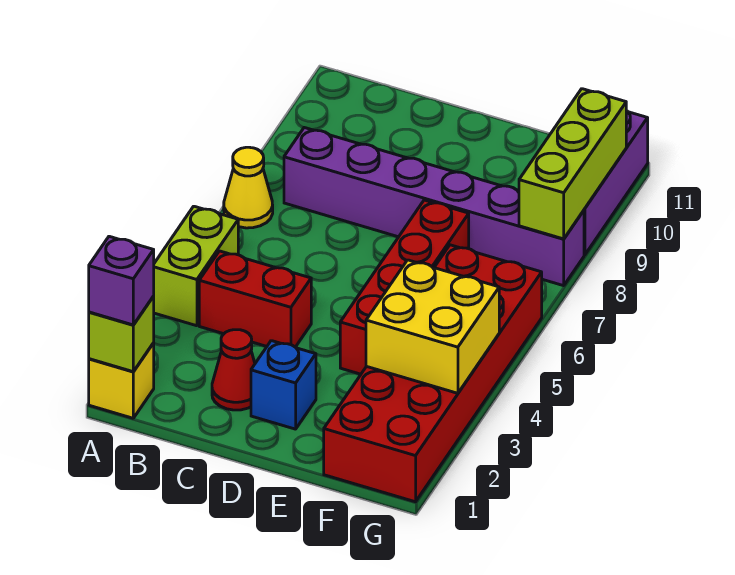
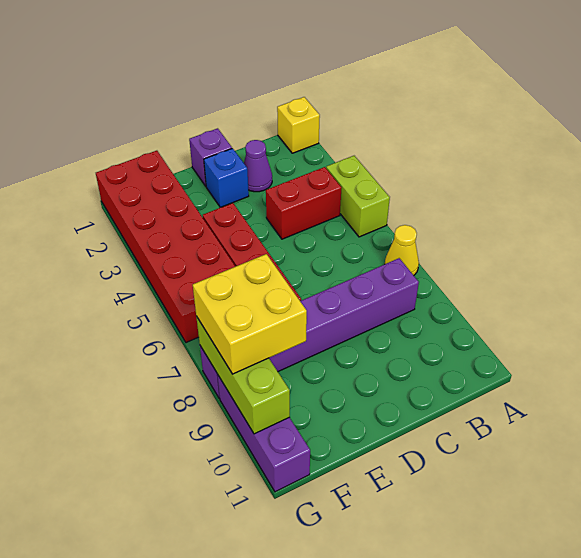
lime brick A1 level 2 -> none
purple brick A1 level 3 -> purple brick D1 level 1
red cone C2 level 1 -> purple cone C2 level 1
yellow brick F3:G4 level 2 -> yellow brick F8:G9 level 3

